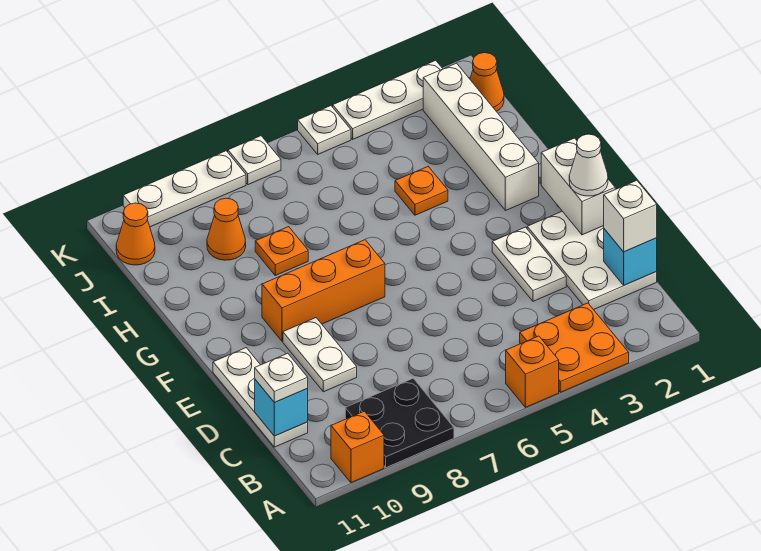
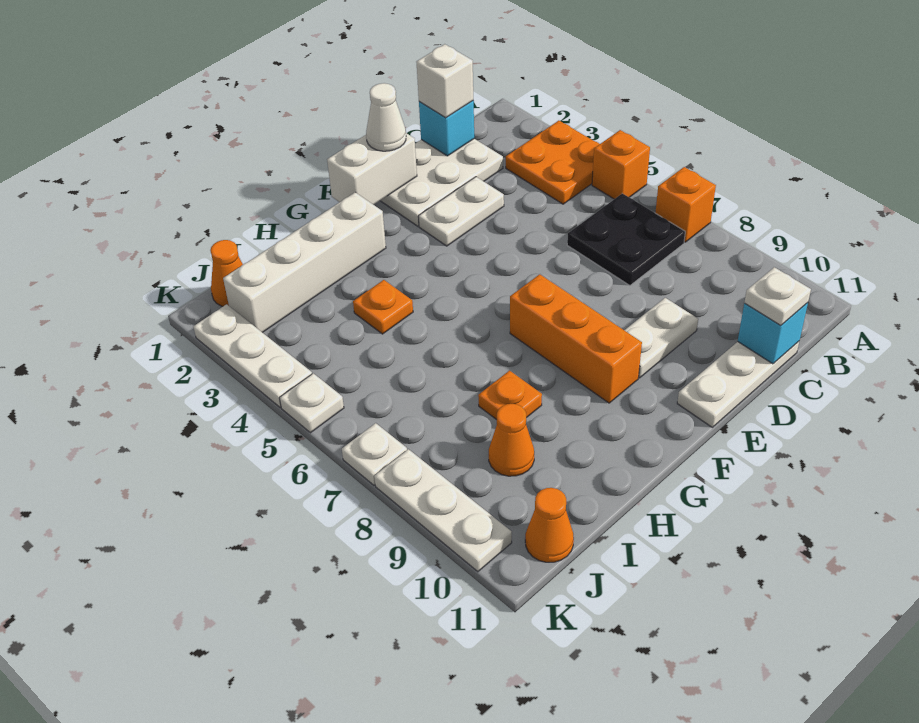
black plate A8:B9 level 1 -> black plate B6:C7 level 1
orange brick A10 level 1 -> orange brick A7 level 1

